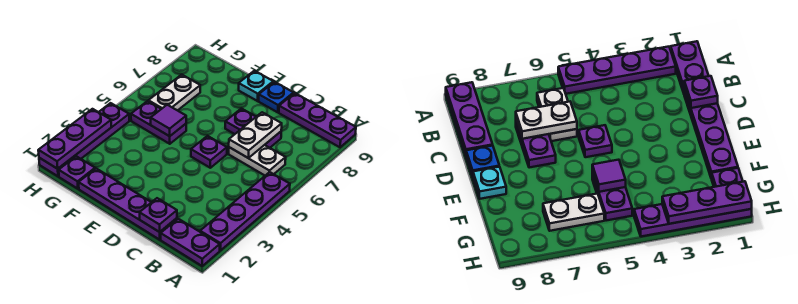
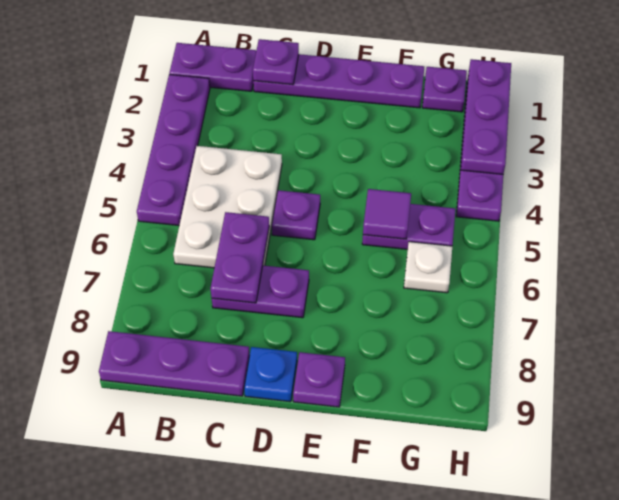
white plate B6:C6 level 1 -> white plate B4:C6 level 1
white plate C6:C7 level 2 -> purple plate C6:C7 level 2
cyan plate E9 level 1 -> purple plate E9 level 1
white plate G6:G7 level 1 -> white plate G6 level 1

